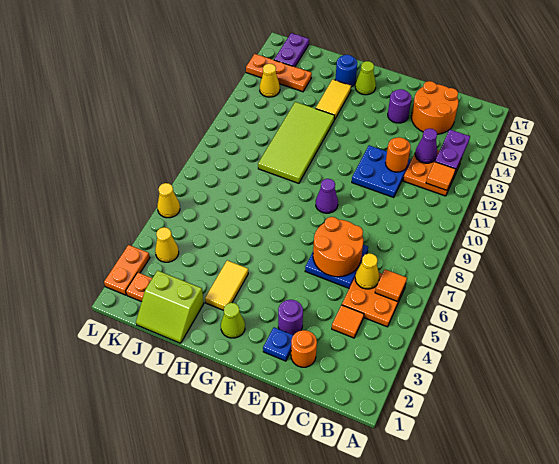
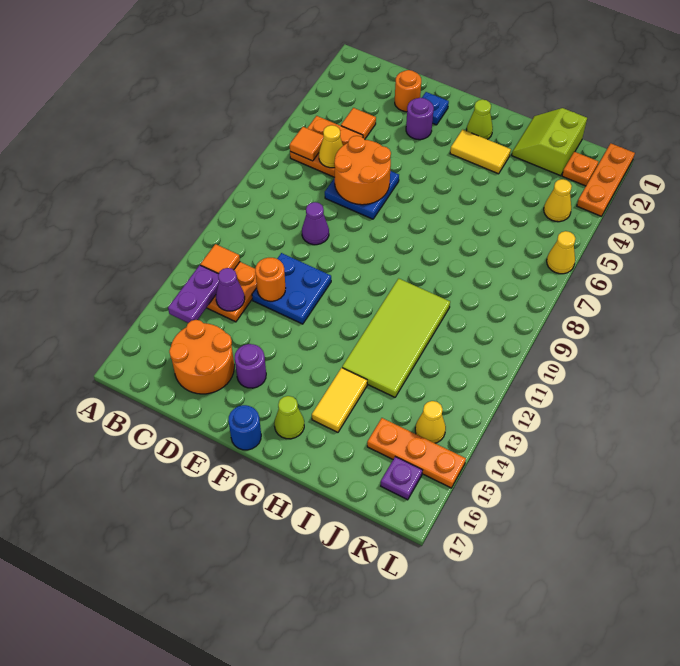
purple cone F9 level 1 -> purple cone D9 level 1
yellow tile H3:H4 level 1 -> yellow tile G3:H3 level 1
blue round brick H16 level 1 -> blue round brick F17 level 1
lime slope I1:J2 level 1 top 2 -> lime slope I1:J2 level 1 top J
purple plate K16:K17 level 1 -> purple plate K16 level 1
orange plate L2:L3 level 1 -> orange plate L1:L3 level 1

